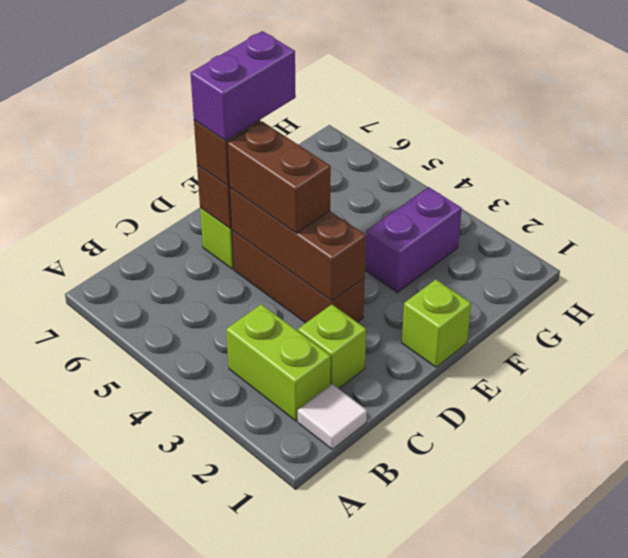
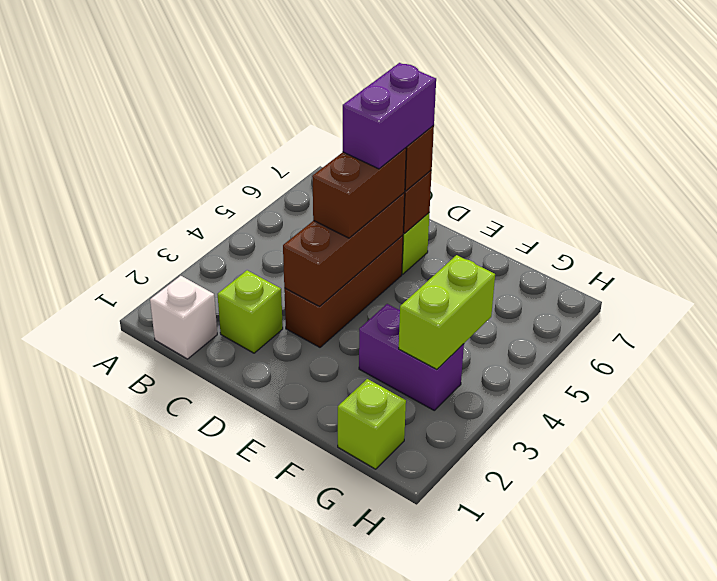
white tile B1 level 1 -> white brick B1 level 1
lime brick B2:B3 level 1 -> lime brick G3:G4 level 2
purple brick D6:E6 level 4 -> purple brick D5:D6 level 4
lime brick E1 level 1 -> lime brick G1 level 1

